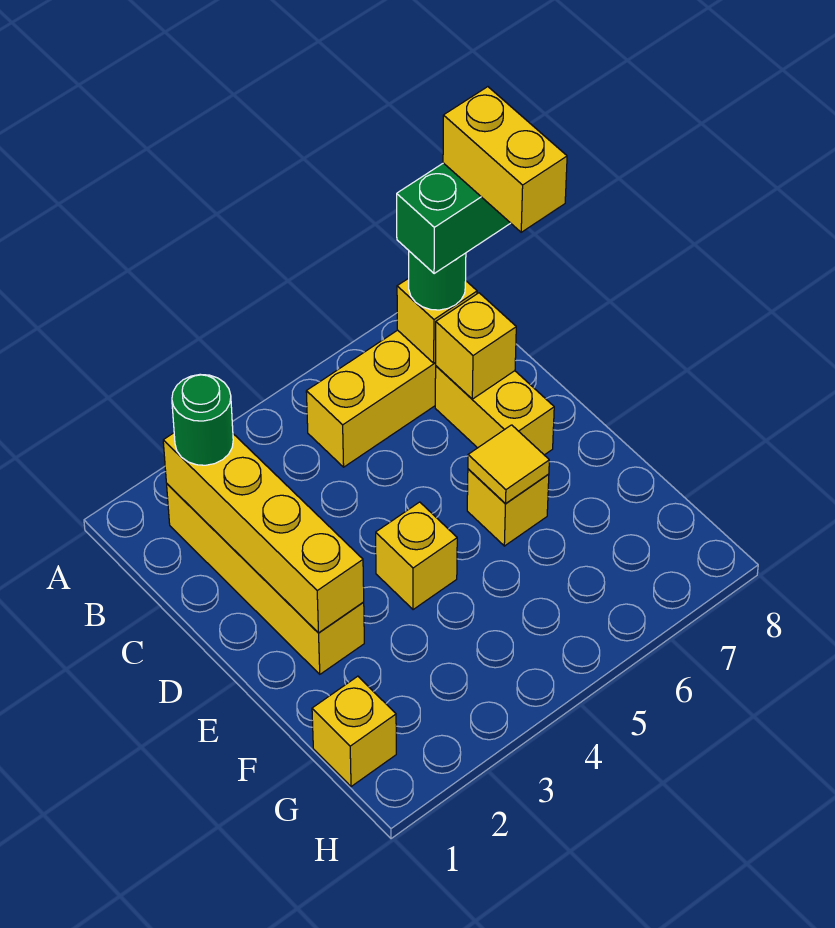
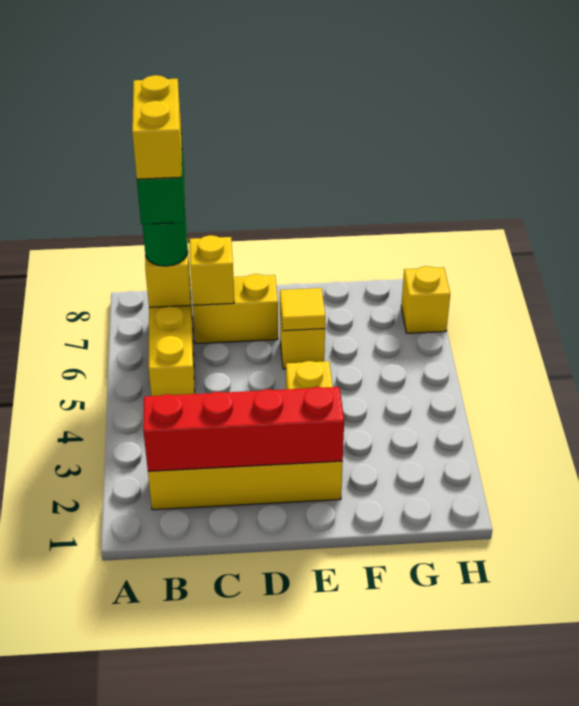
yellow brick B2:E2 level 2 -> red brick B2:E2 level 2
green round brick B2 level 3 -> none
yellow brick B8:C8 level 5 -> yellow brick B7:B8 level 5
yellow brick G1 level 1 -> yellow brick H7 level 1

